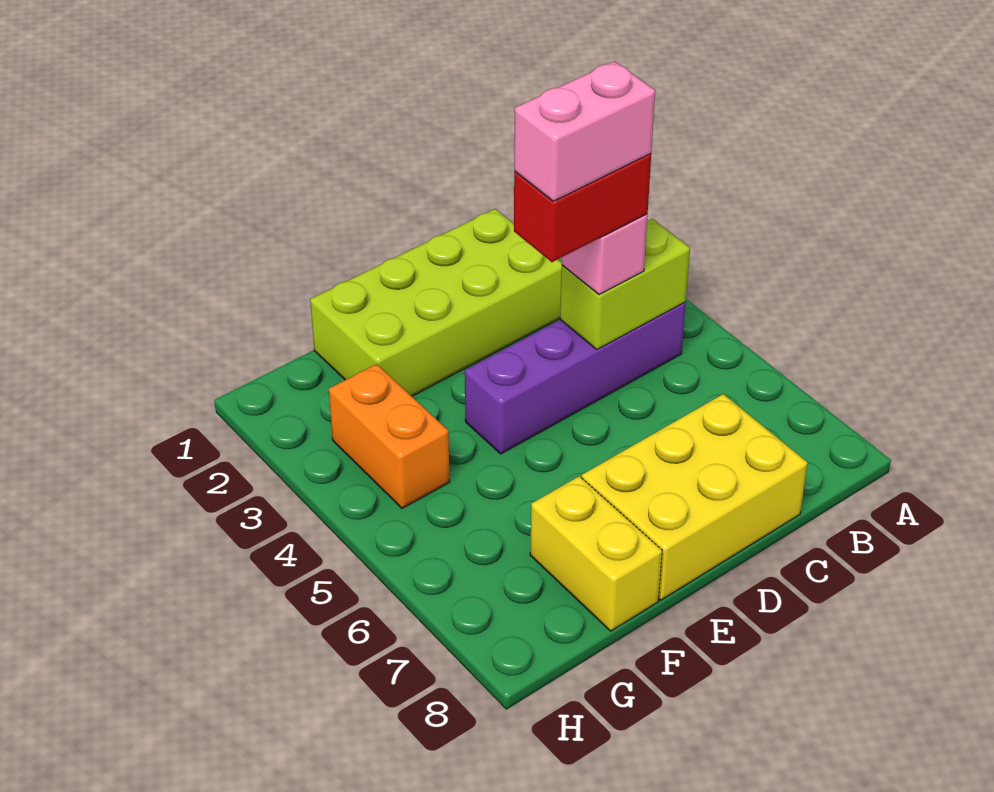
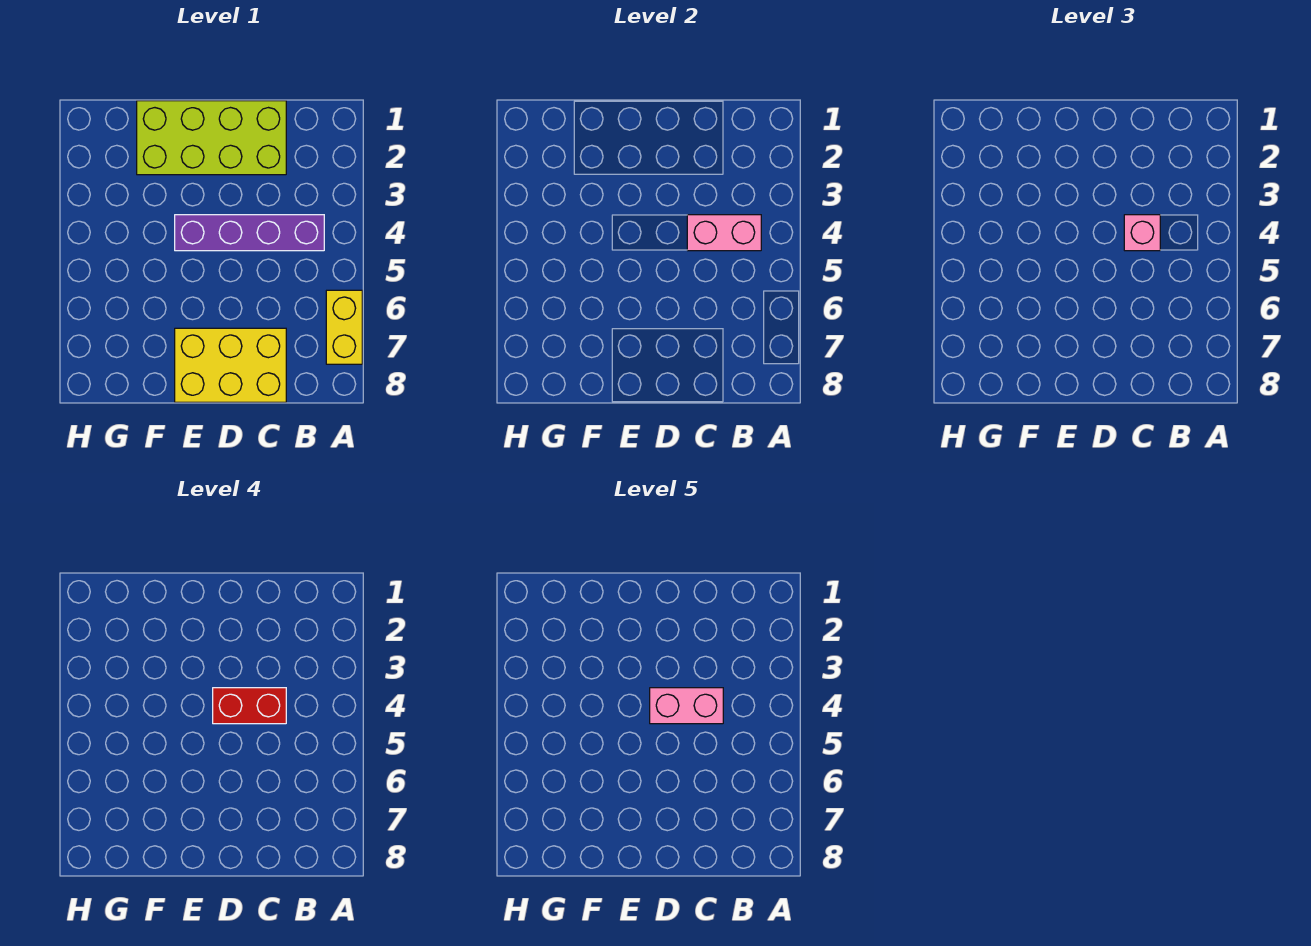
lime brick B4:C4 level 2 -> pink brick B4:C4 level 2
yellow brick F7:F8 level 1 -> yellow brick A6:A7 level 1
orange brick G3:G4 level 1 -> none

